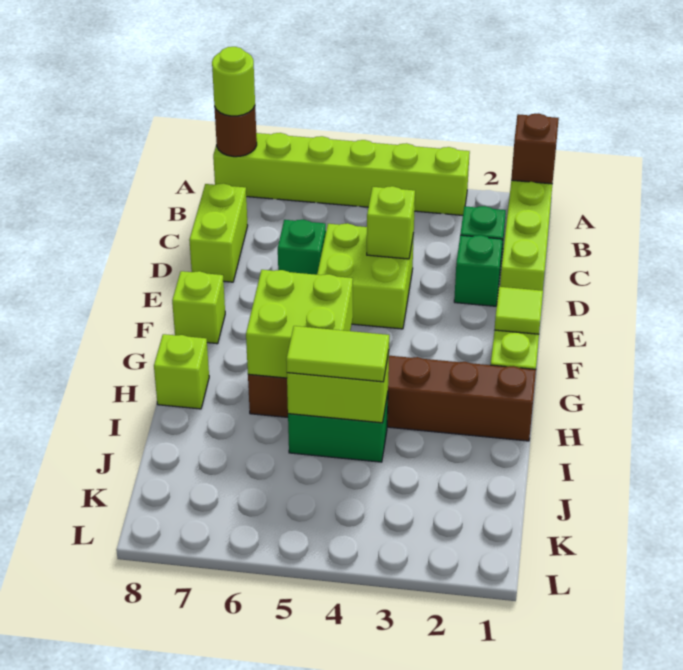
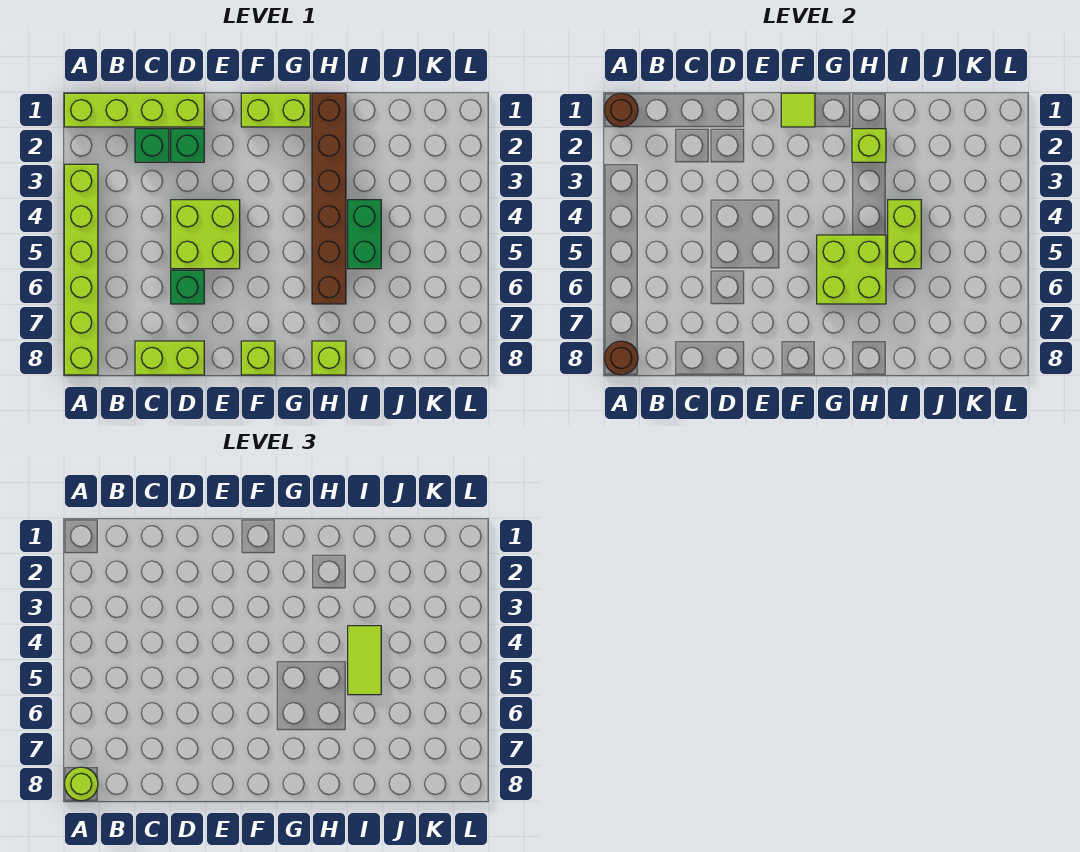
brown brick A1 level 2 -> brown round brick A1 level 2
lime brick D4 level 2 -> lime brick H2 level 2

